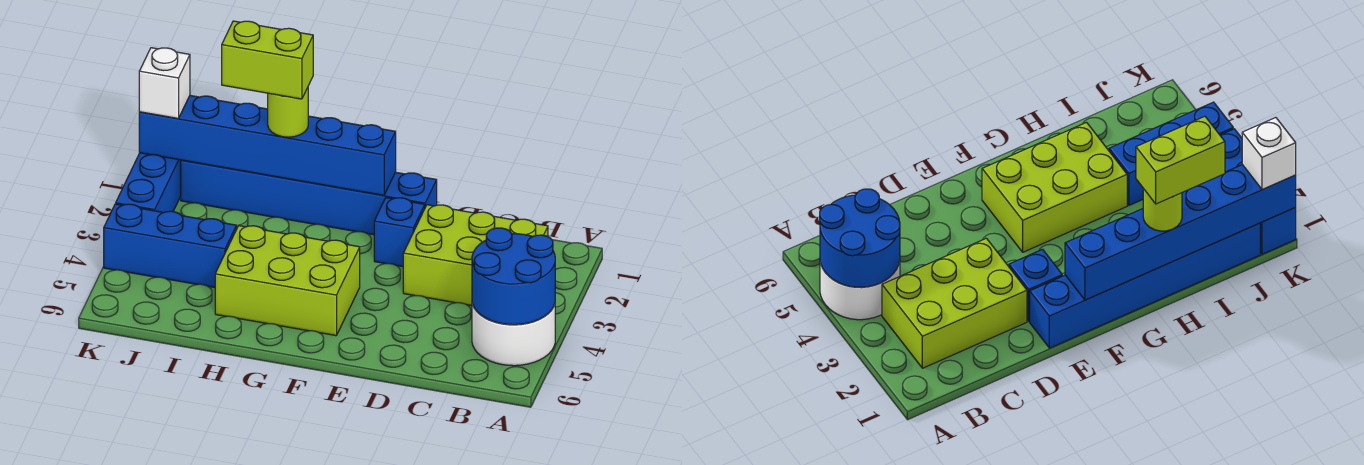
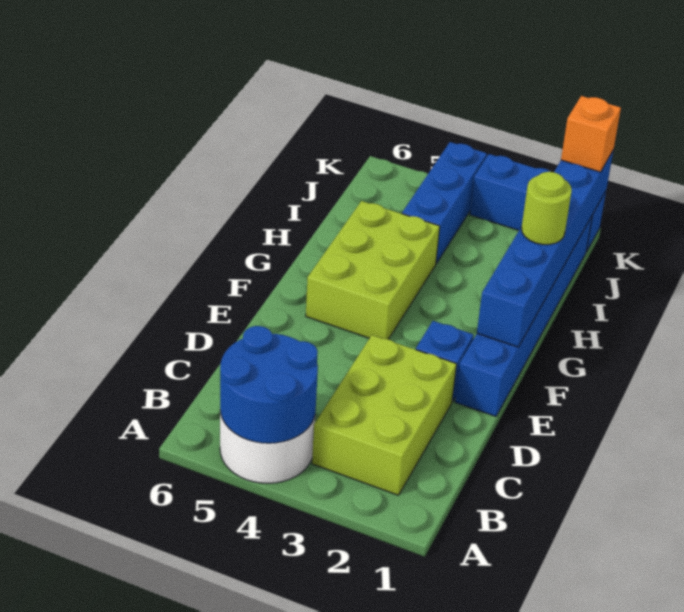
lime brick H1:I1 level 4 -> none
white brick K1 level 3 -> orange brick K1 level 3

